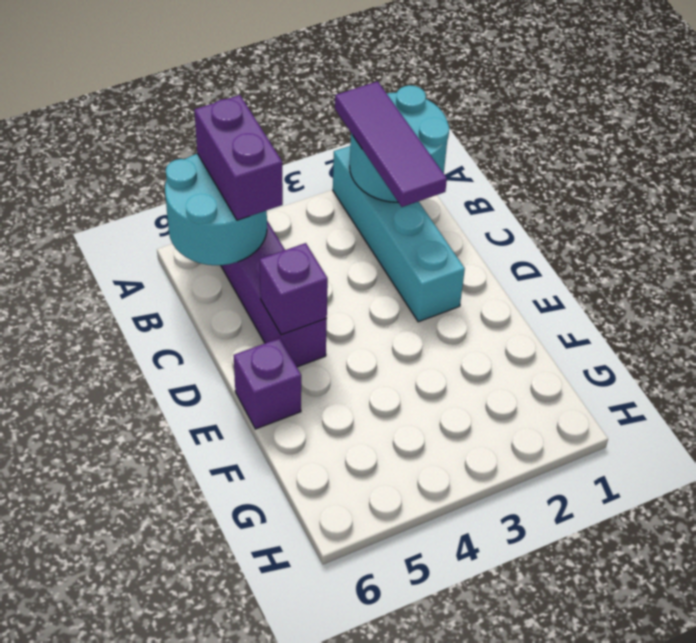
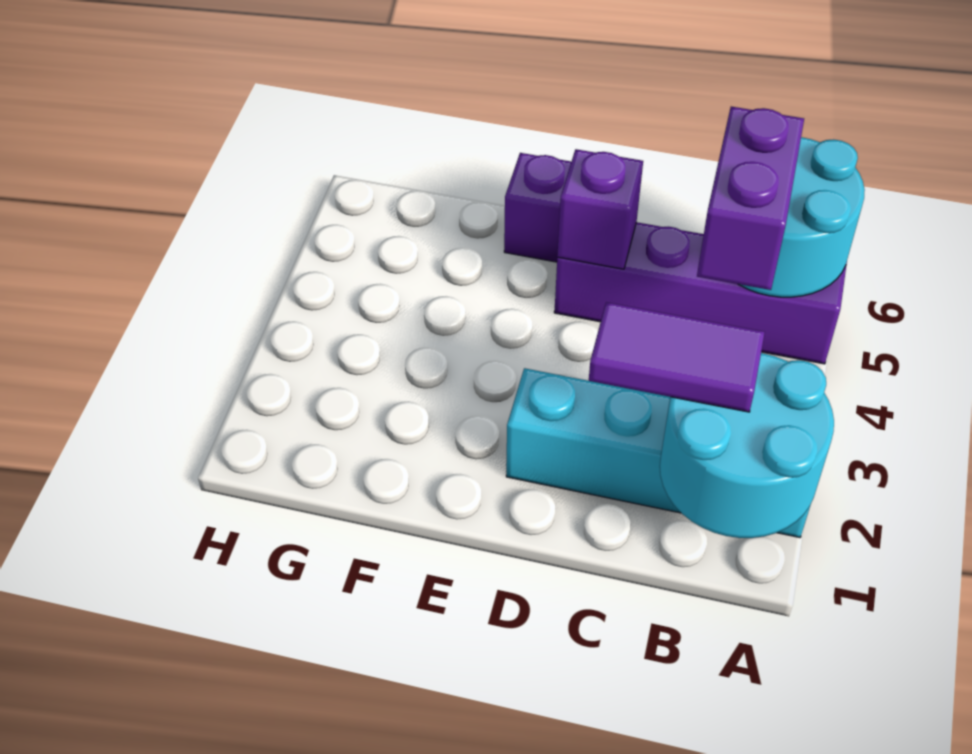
purple tile A2:C2 level 3 -> purple tile B2:C2 level 3
purple brick A5:B5 level 3 -> purple brick B4:B5 level 3

